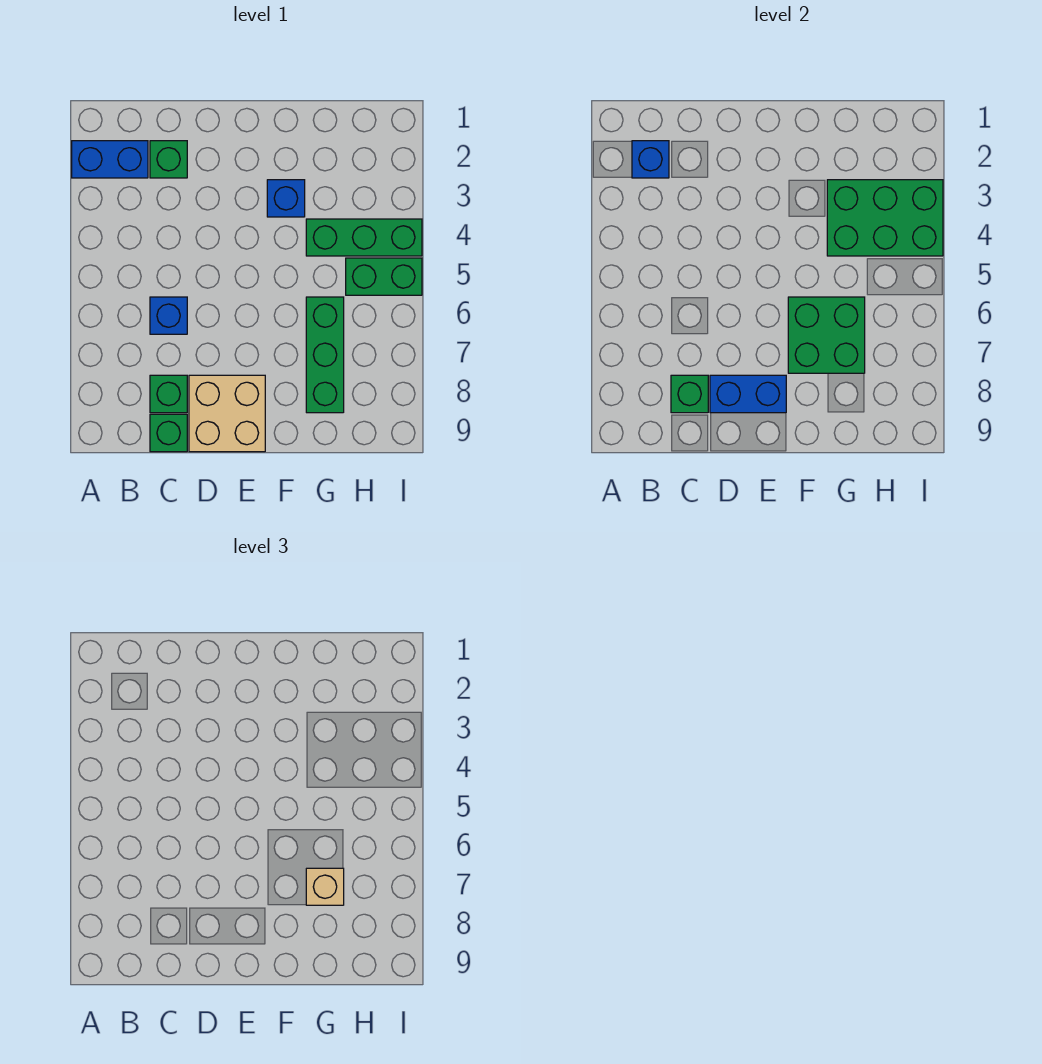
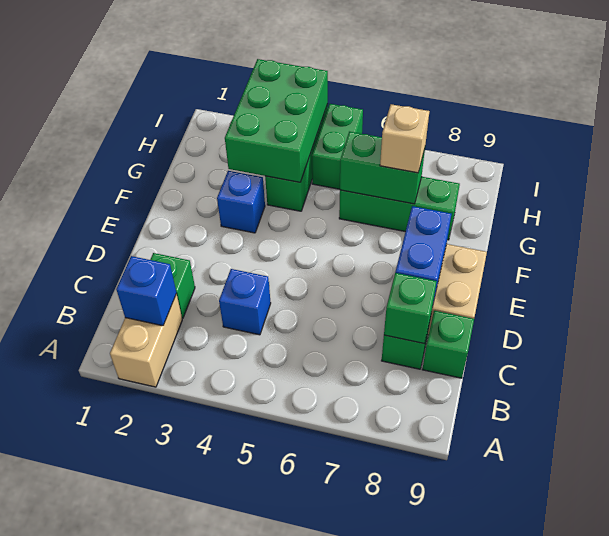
blue brick A2:B2 level 1 -> tan brick A2:B2 level 1
blue brick C6 level 1 -> blue brick C4 level 1
green brick F6:G7 level 2 -> green brick G6:G7 level 2

